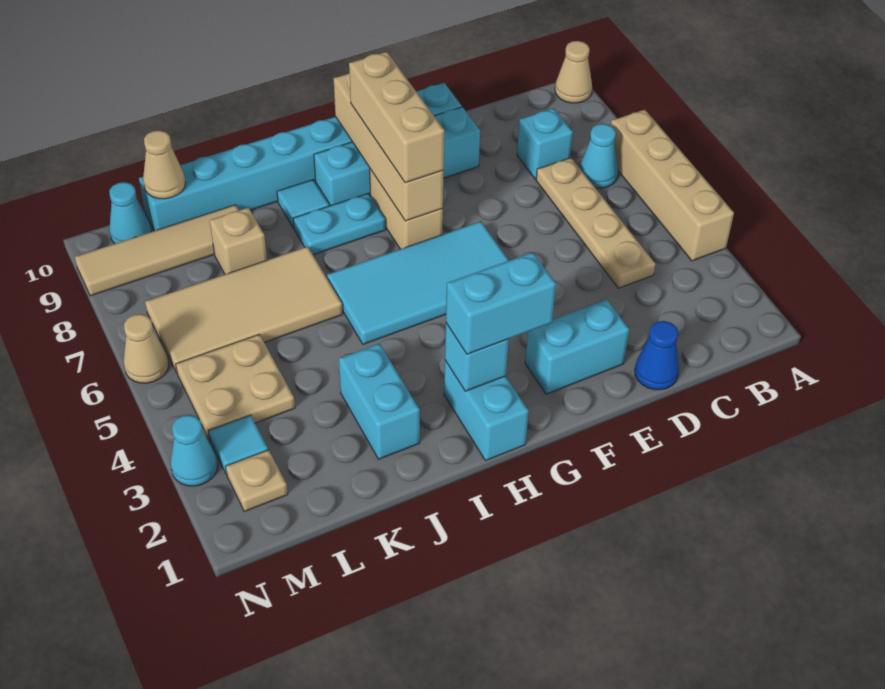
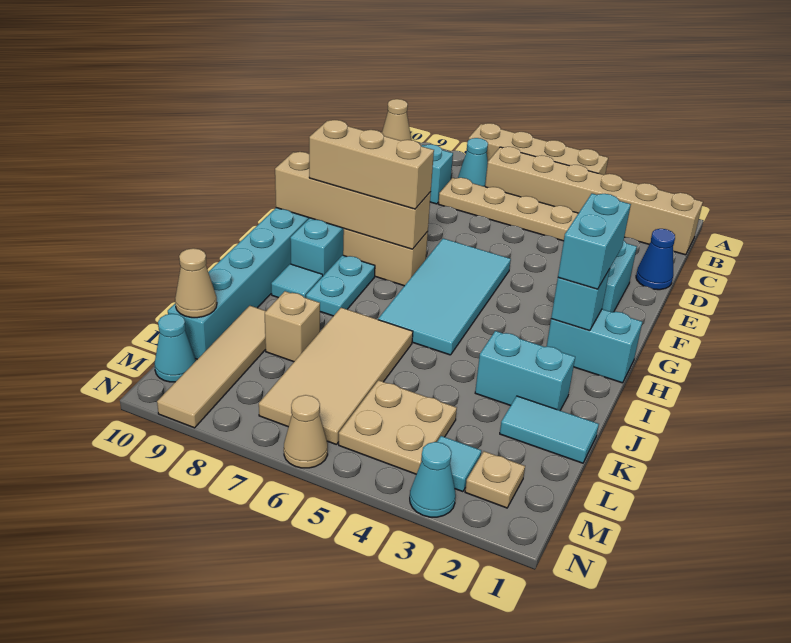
none -> tan brick B1:B6 level 1
none -> cyan tile K1:K2 level 1

